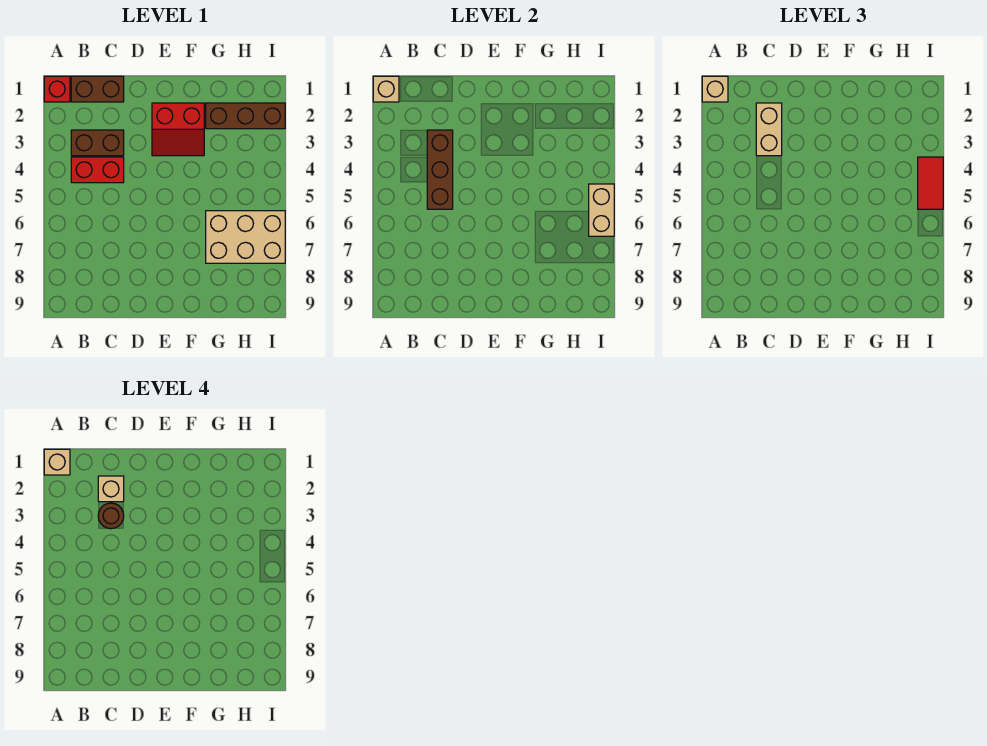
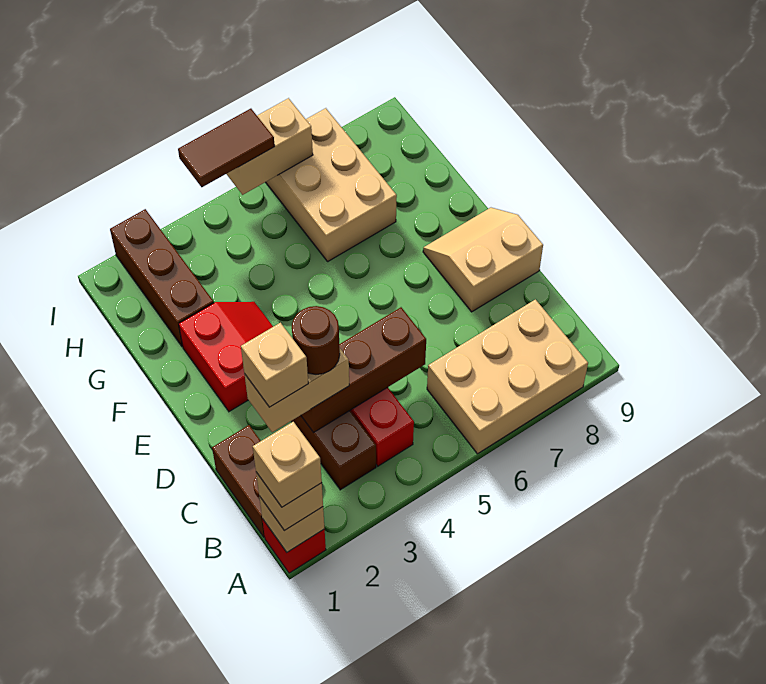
none -> tan brick A6:B8 level 1
none -> tan slope D8:E9 level 1 top D
red tile I4:I5 level 3 -> brown tile I4:I5 level 3

